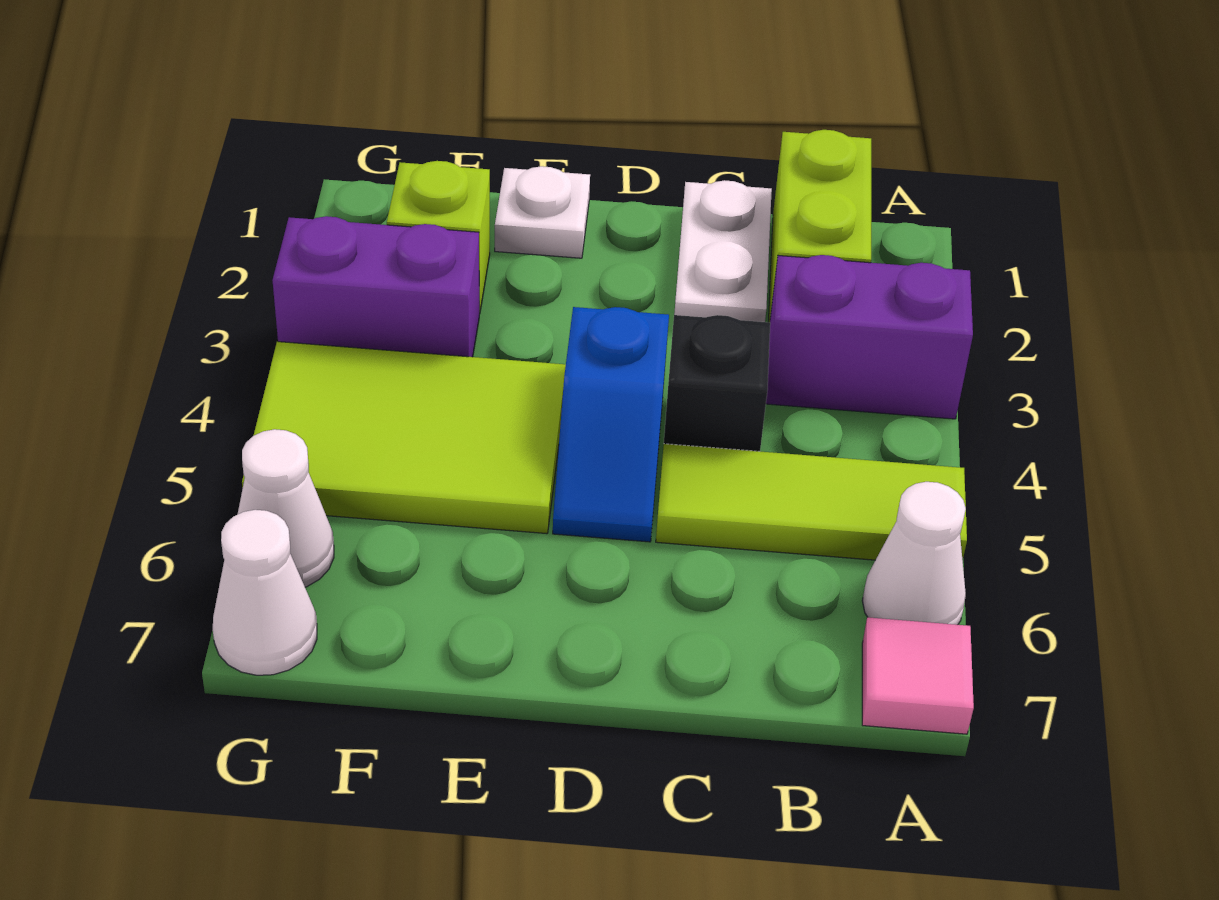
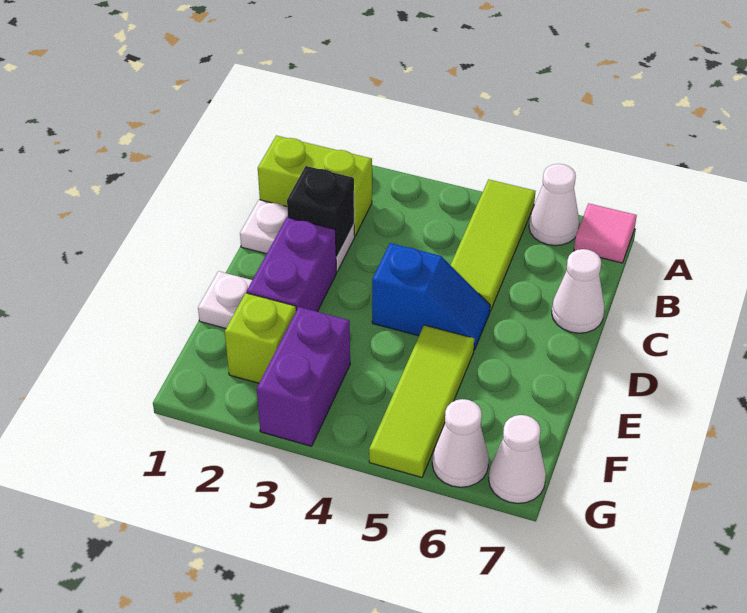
purple brick A3:B3 level 1 -> purple brick D2:E2 level 1
black brick C4 level 1 -> black brick C2 level 2
none -> white cone C7 level 1
lime tile E4:G5 level 1 -> lime tile E5:G5 level 1

